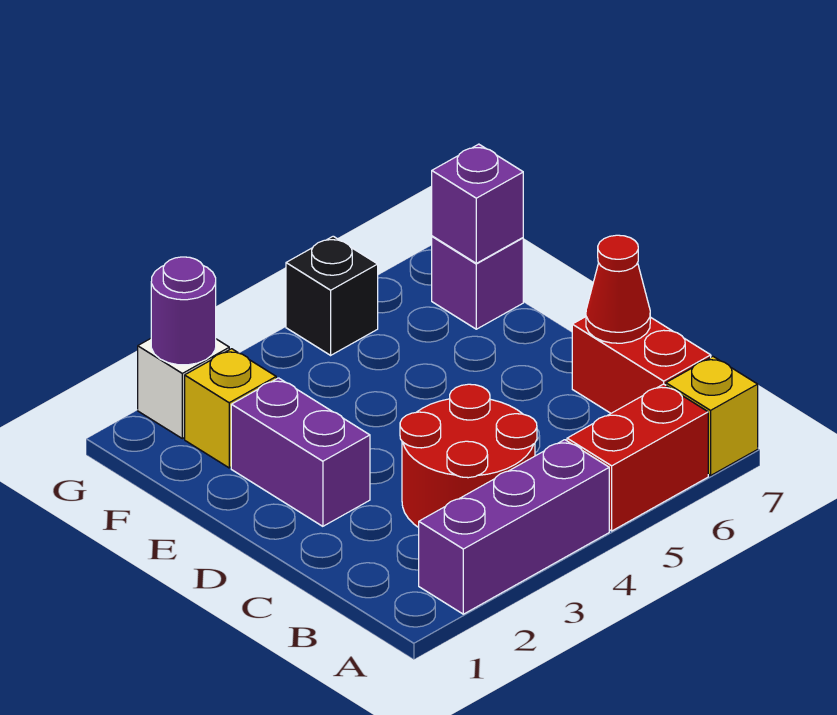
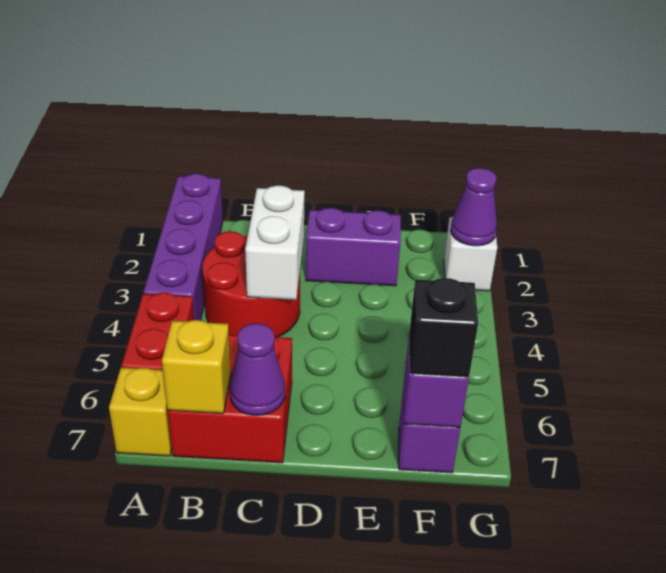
purple brick A2:A4 level 1 -> purple brick A1:A4 level 1
red brick B7:C7 level 1 -> red brick B6:C7 level 1
none -> white brick C3:C4 level 2
red cone C7 level 2 -> purple cone C7 level 2
yellow brick F2 level 1 -> yellow brick B7 level 2
purple round brick G2 level 2 -> purple cone G2 level 2
black brick G5 level 1 -> black brick F7 level 3

